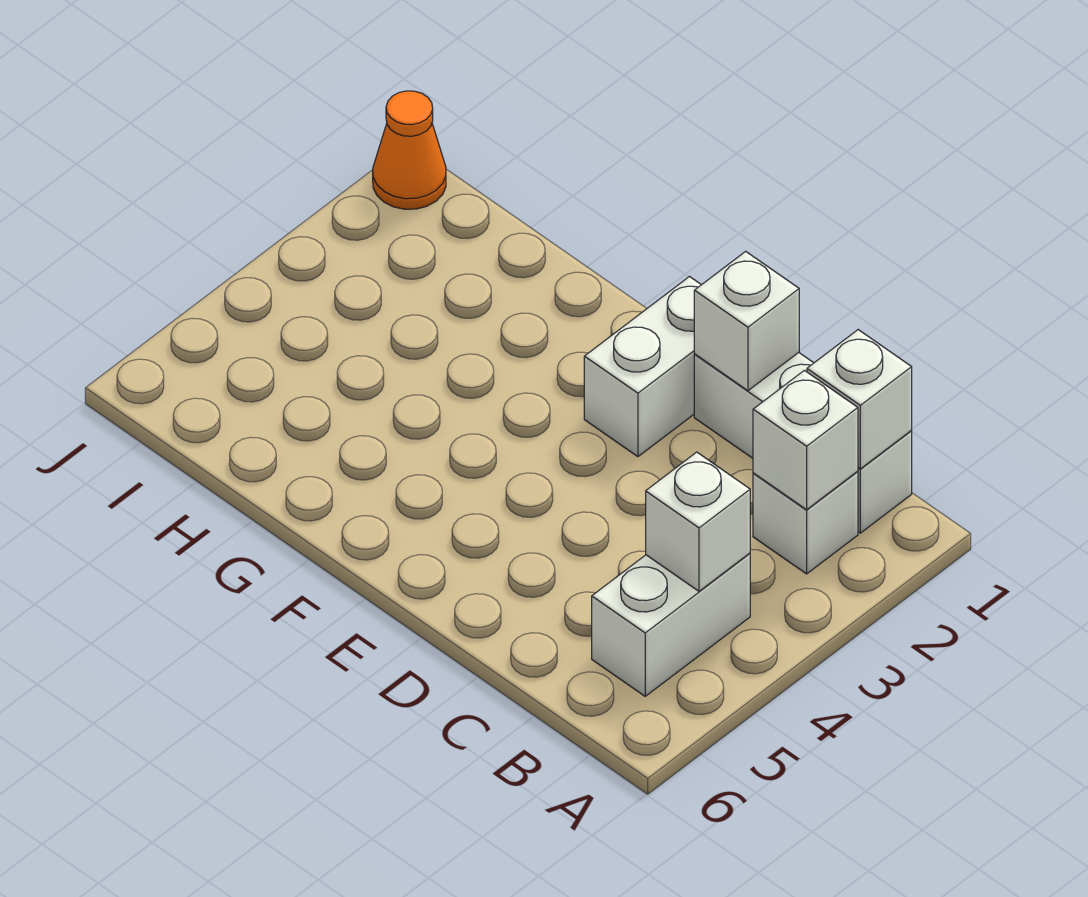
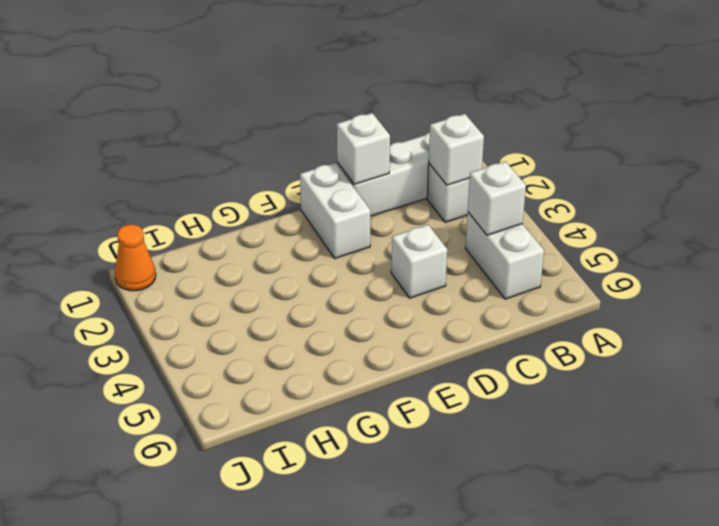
white brick B1 level 2 -> white brick D4 level 1

